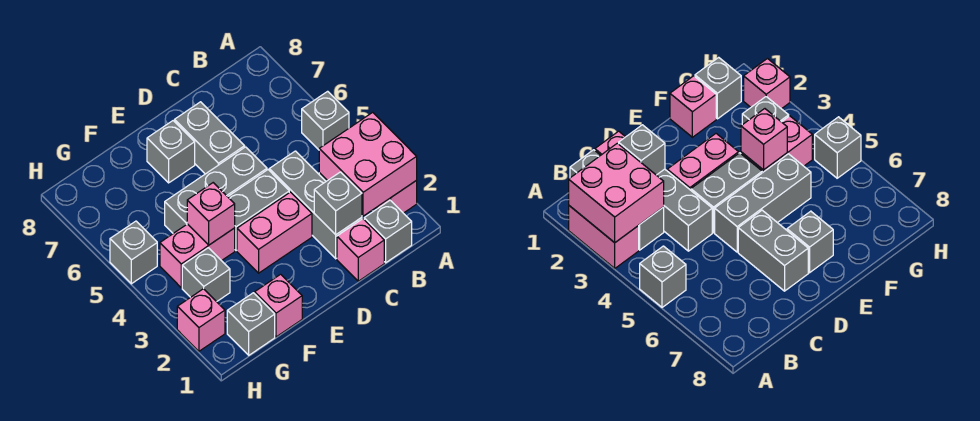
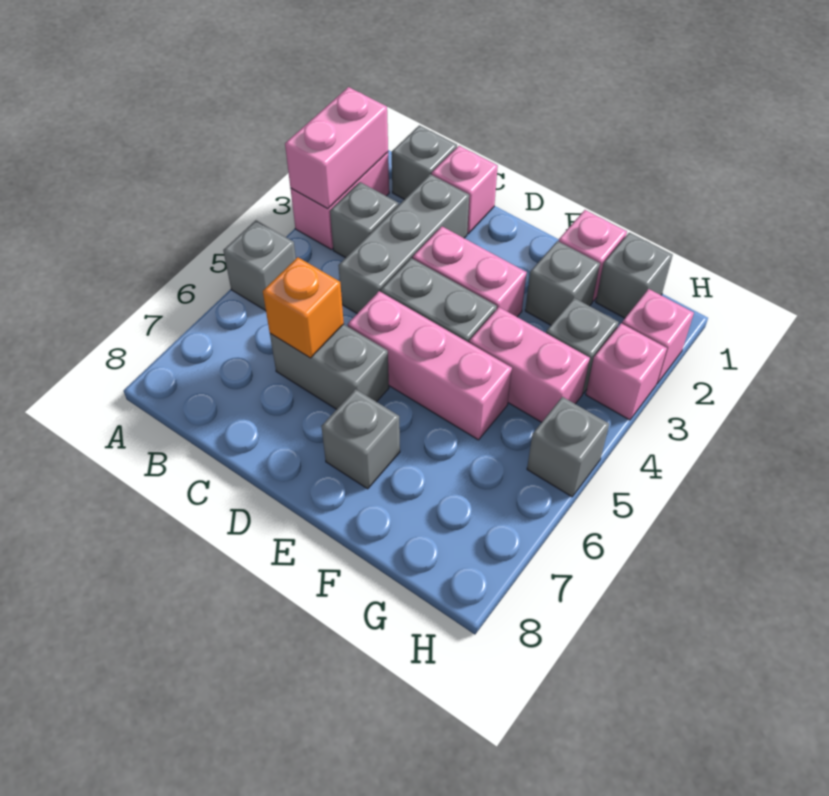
pink brick A2:B3 level 2 -> pink brick A2:A3 level 2
grey brick C2 level 2 -> grey brick F2 level 1
none -> orange brick C6 level 2
grey brick D5:F5 level 1 -> pink brick D5:F5 level 1
grey brick D6:D7 level 1 -> grey brick C6:D6 level 1
pink brick F4 level 2 -> pink brick H3 level 1

